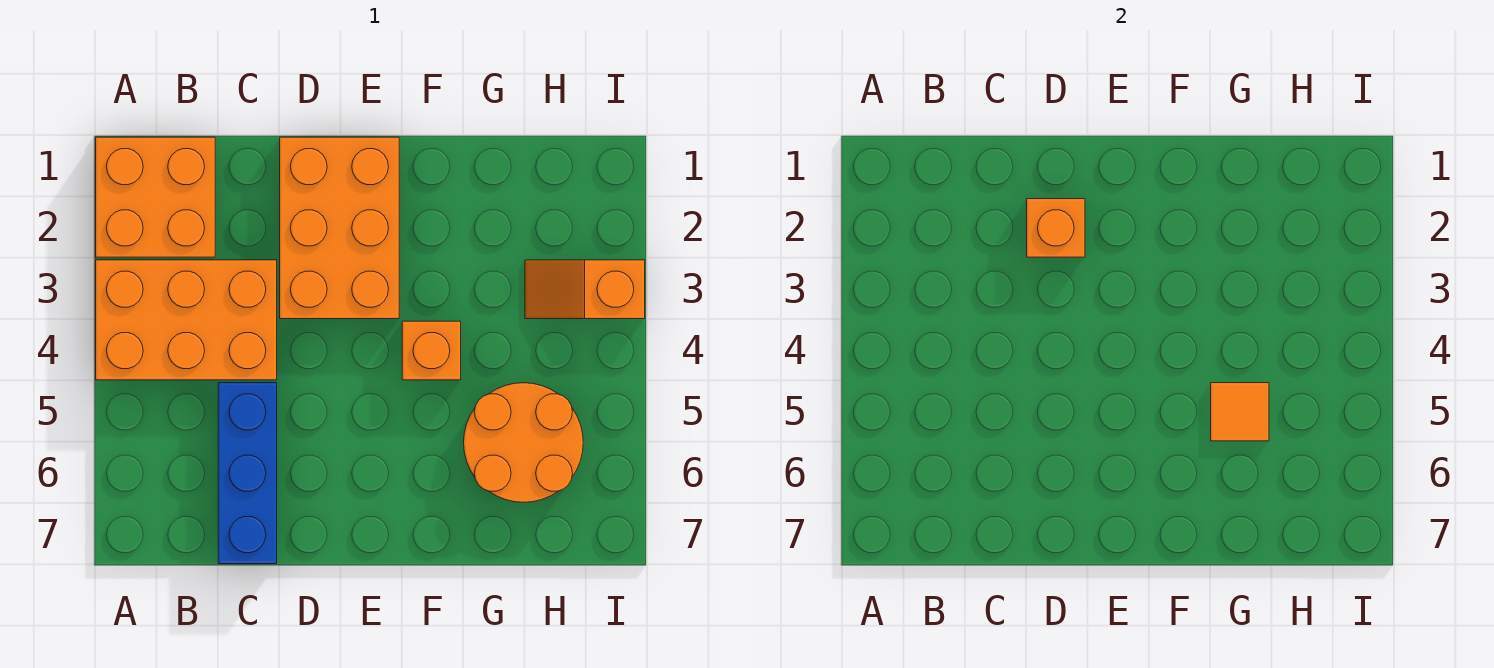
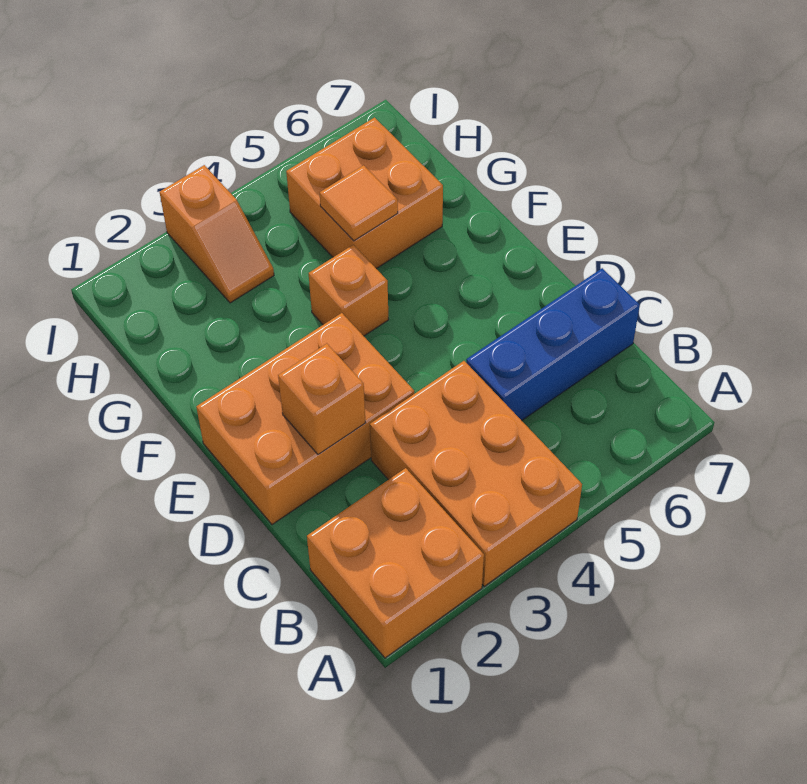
orange round brick G5:H6 level 1 -> orange brick G5:H6 level 1

